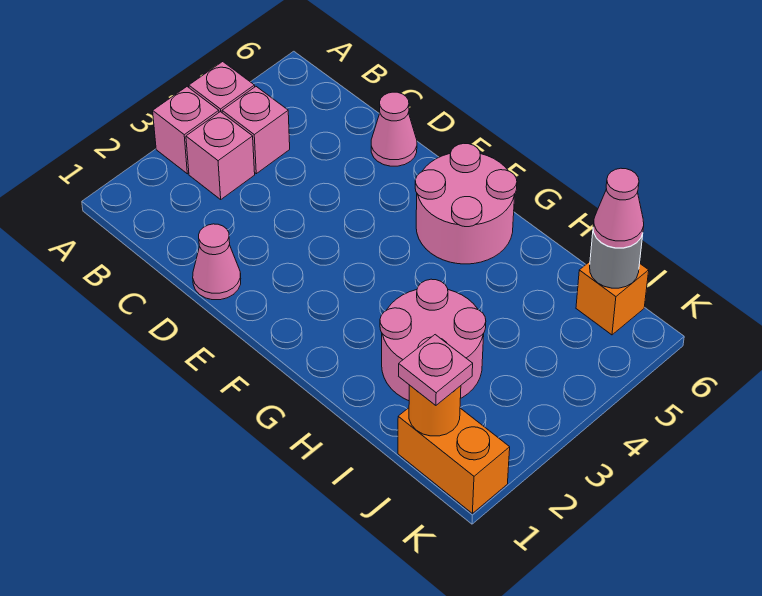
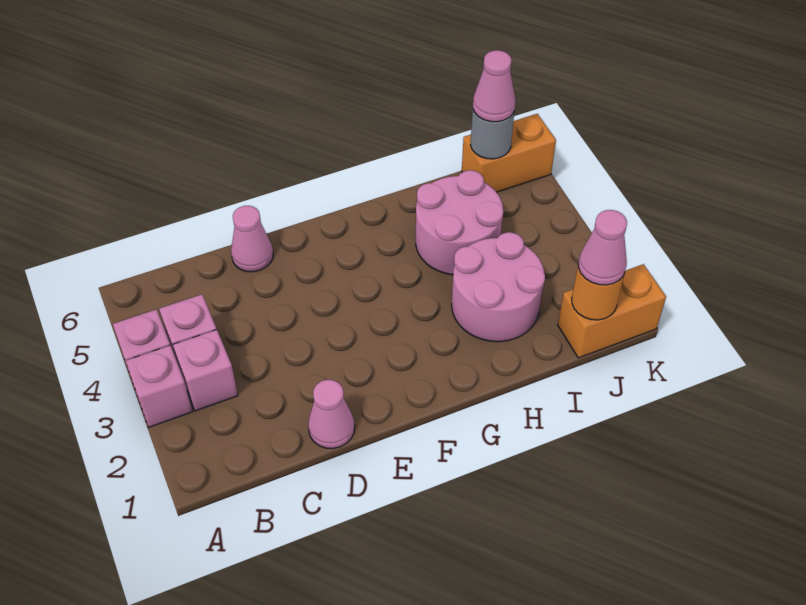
pink round brick F5:G6 level 1 -> pink round brick H4:I5 level 1
pink plate J1 level 3 -> pink cone J1 level 3
orange brick J6 level 1 -> orange brick J6:K6 level 1

